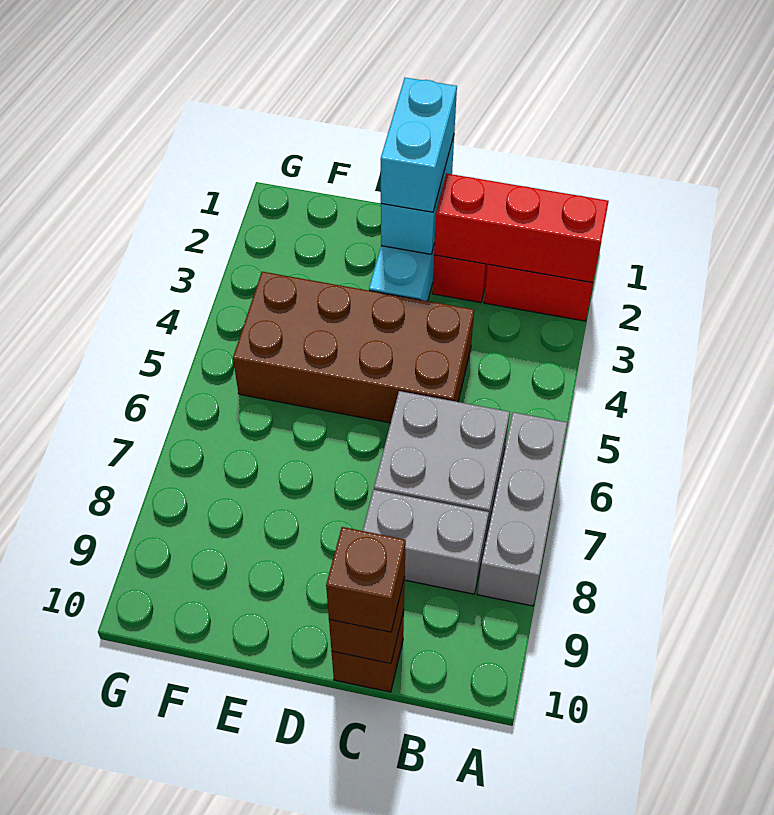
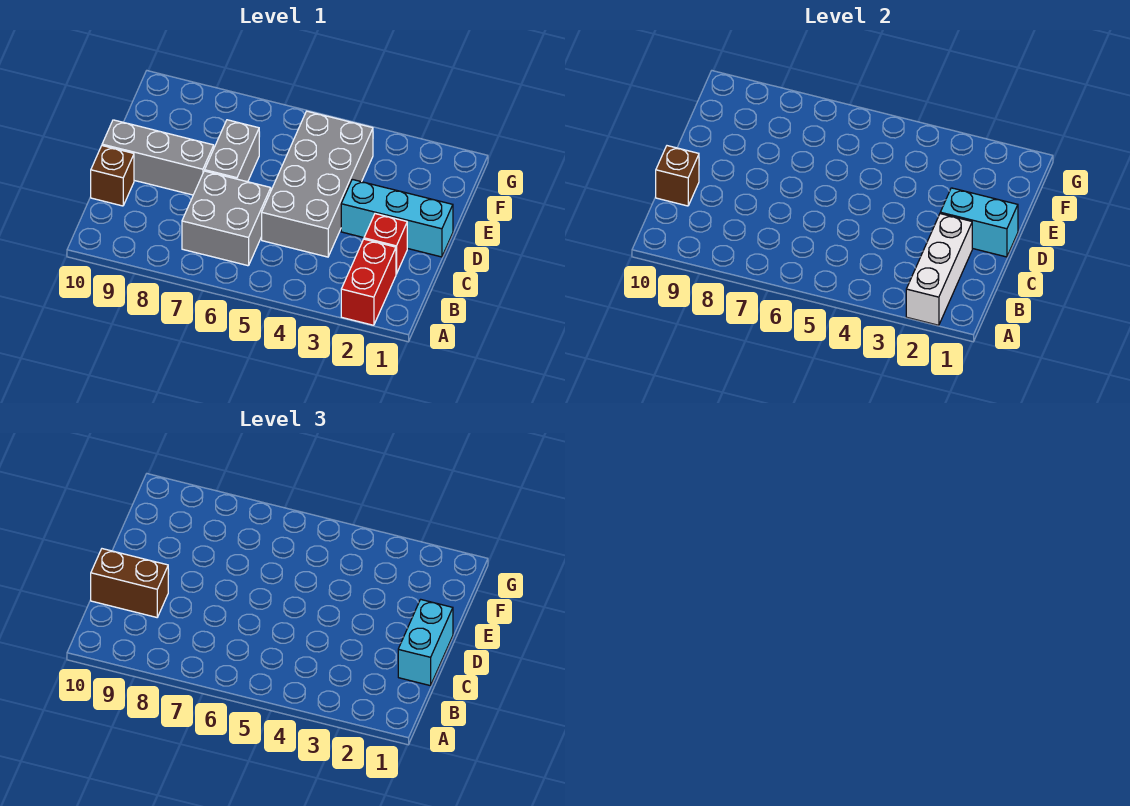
red brick A2:C2 level 2 -> white brick A2:C2 level 2
grey brick A6:A8 level 1 -> grey brick D8:D10 level 1
grey brick B8:C8 level 1 -> grey brick D7:E7 level 1
brown brick C4:F5 level 1 -> grey brick C4:F5 level 1
brown brick C10 level 3 -> brown brick C9:C10 level 3
cyan brick D1:D2 level 3 -> cyan brick C1:D1 level 3

